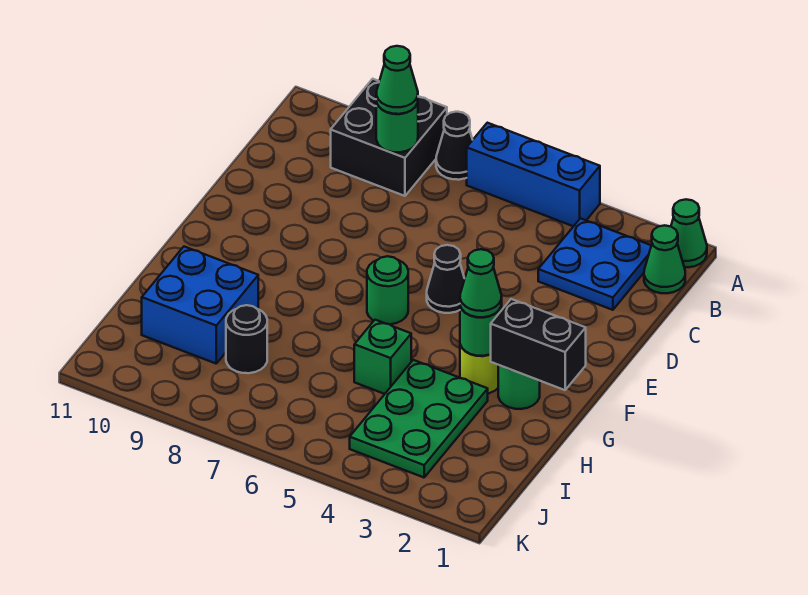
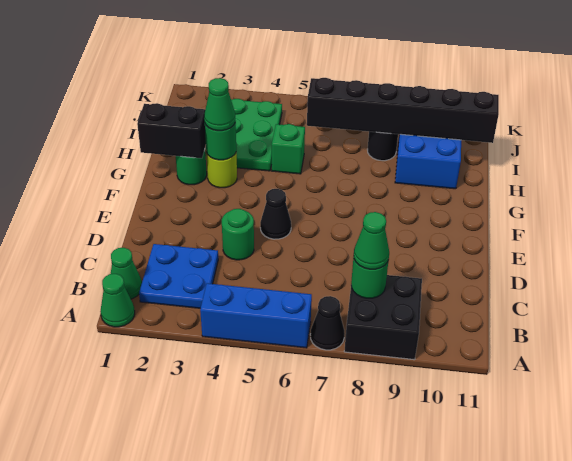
green round brick F6 level 1 -> green round brick D4 level 1
none -> black brick I6:I11 level 2

